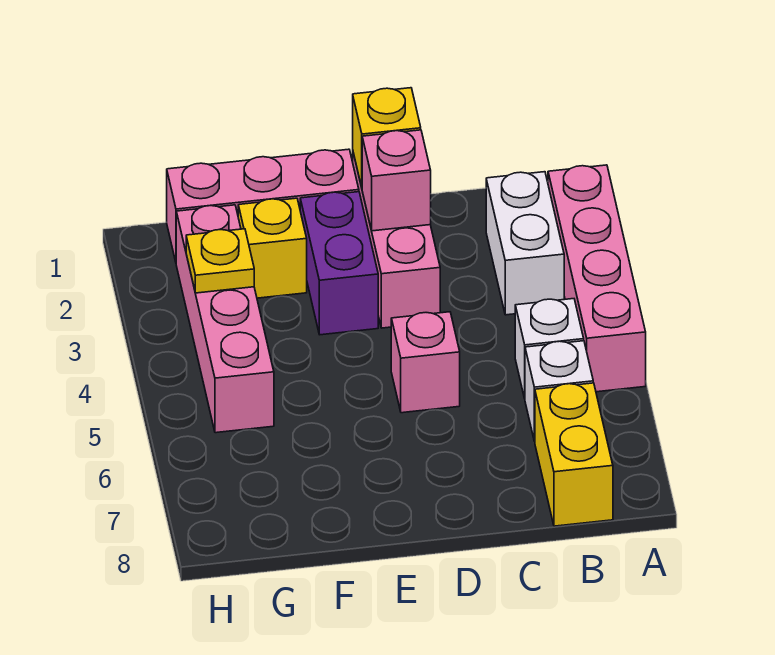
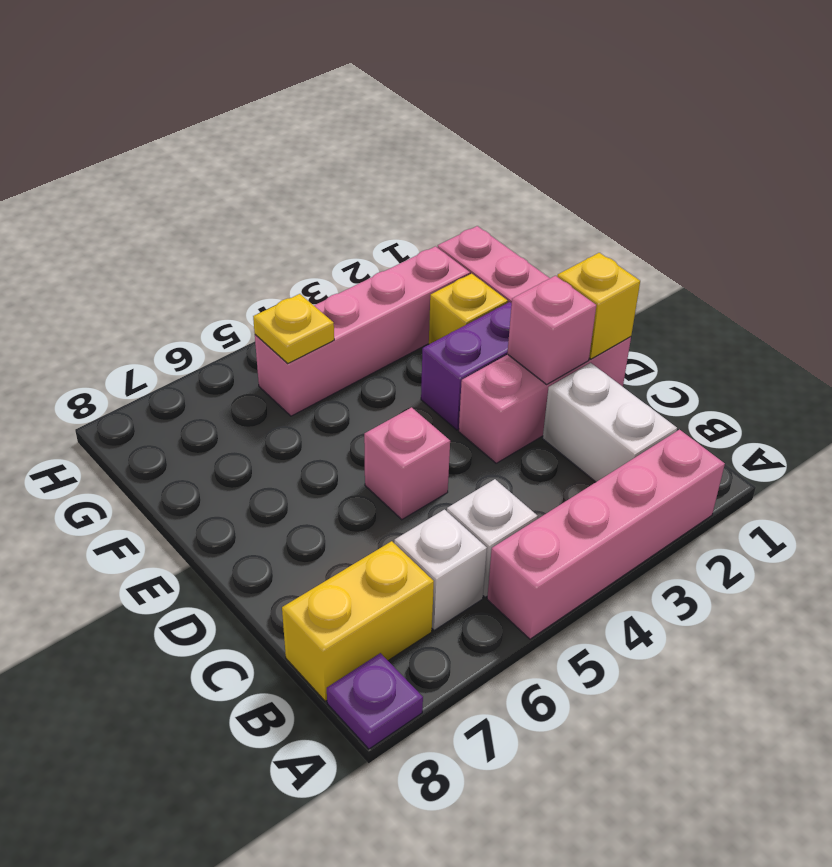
none -> purple plate A8 level 1
white brick B2:B3 level 1 -> white brick B2:C2 level 1
yellow plate G3 level 2 -> yellow plate G5 level 2

